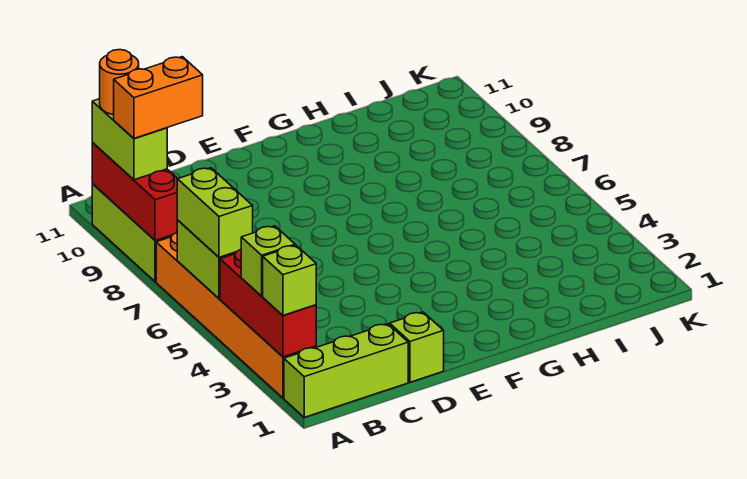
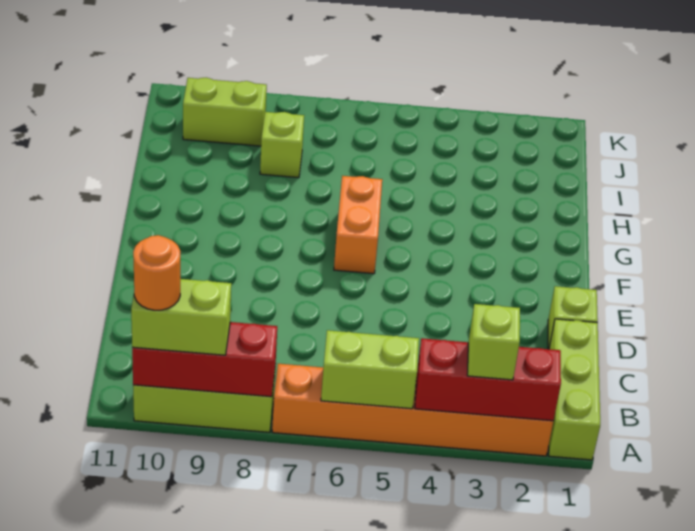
lime brick A2 level 3 -> lime brick I8 level 1
lime brick A5:A6 level 3 -> lime brick J9:J10 level 1
orange brick A9:B9 level 4 -> orange brick F6:G6 level 1

